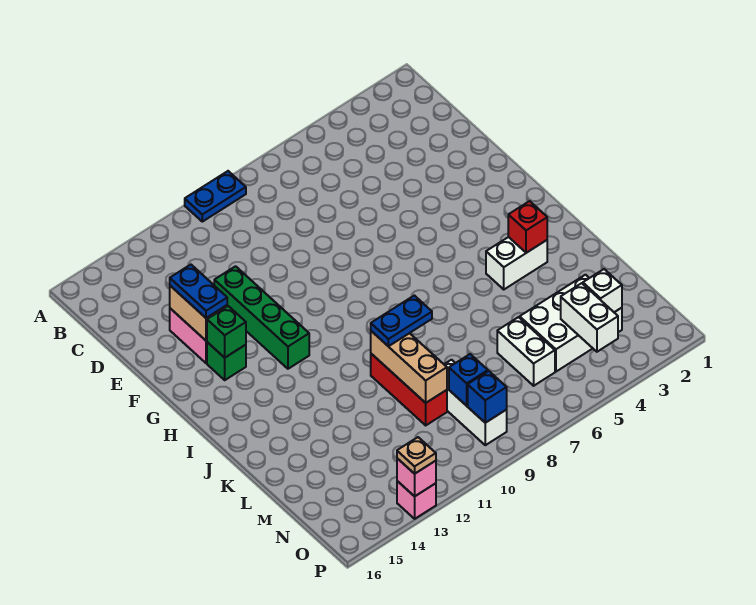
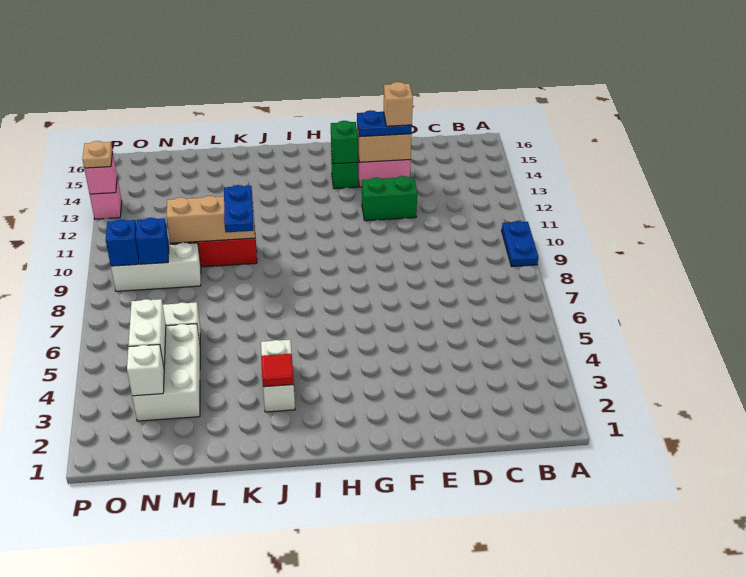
green brick E12:H12 level 1 -> green brick E12:F12 level 1
none -> tan brick E14 level 4
red brick J3 level 2 -> red tile J3 level 2
white brick N4:O4 level 2 -> white brick N4:N5 level 2

